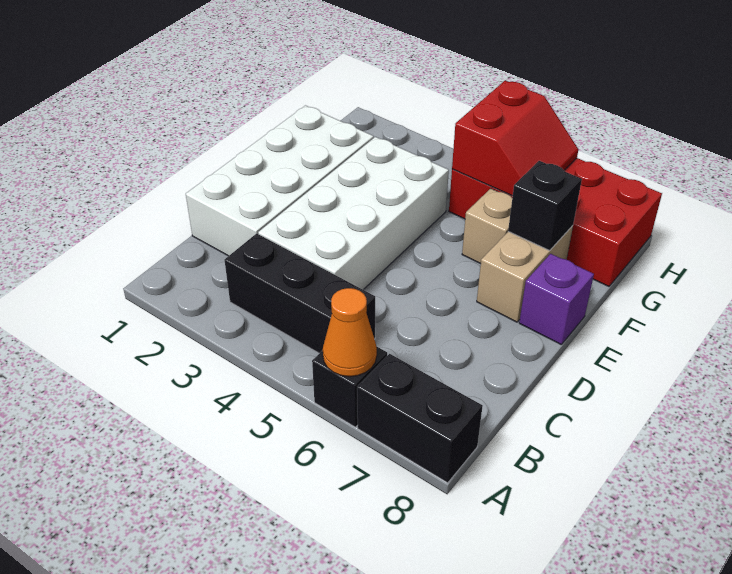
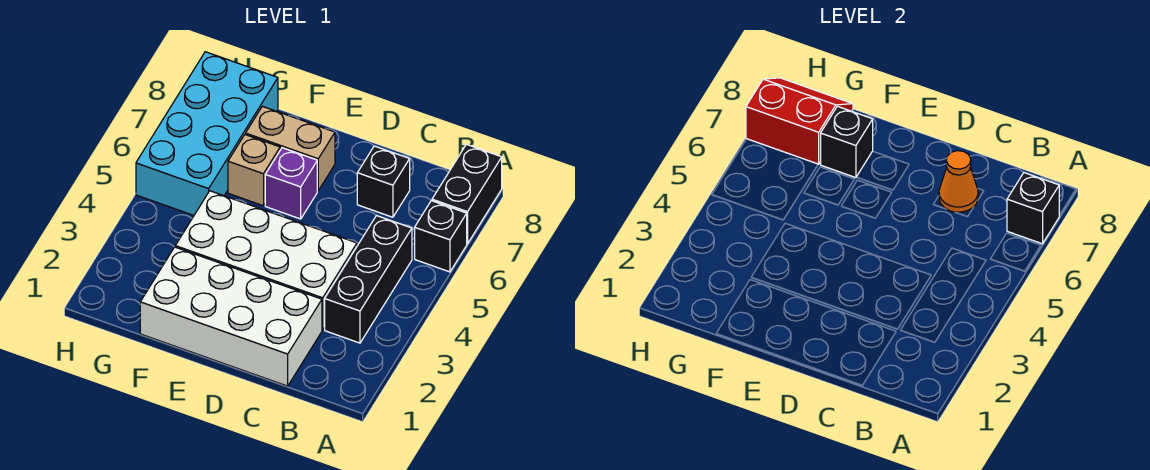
orange cone A6 level 2 -> orange cone C7 level 2
none -> black brick A7 level 2
none -> black brick C7 level 1
purple brick E8 level 1 -> purple brick E6 level 1
red brick G5:H8 level 1 -> cyan brick G5:H8 level 1
red slope G5:H6 level 2 top 5 -> red slope G7:H8 level 2 top 7

